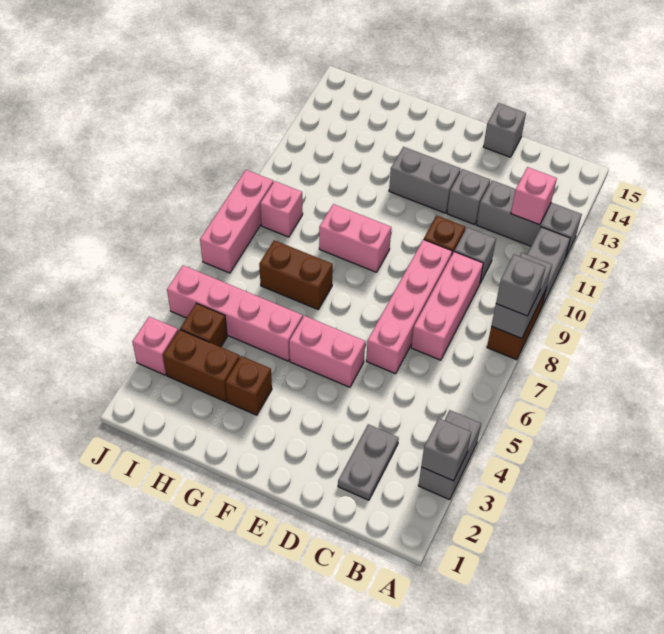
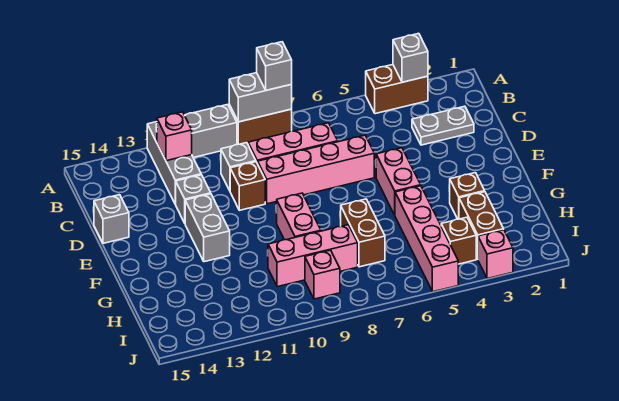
grey brick A3:A4 level 1 -> brown brick A3:A4 level 1
pink brick J7:J9 level 1 -> pink brick H8:H10 level 1

